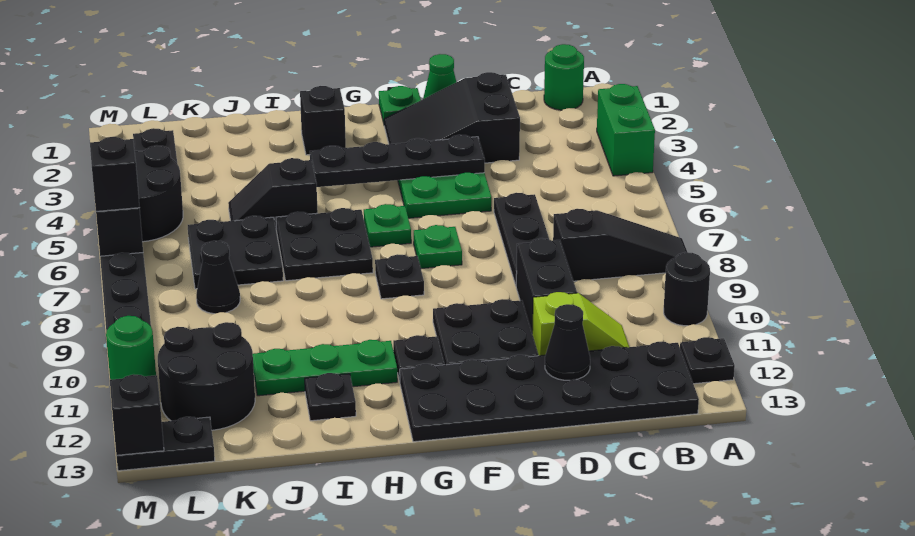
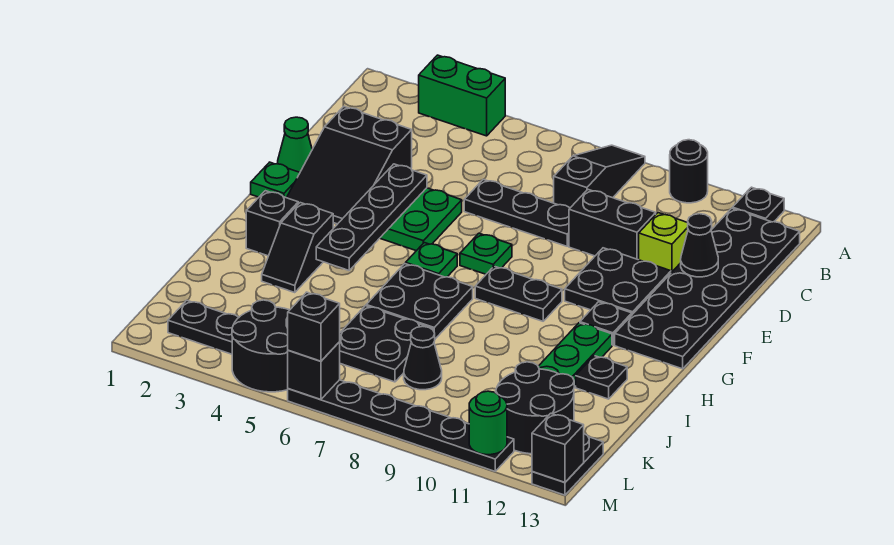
green round brick B1 level 1 -> none
black plate G8 level 1 -> black plate G8:G9 level 1
black slope I5:J5 level 1 top I -> black slope H3:I3 level 1 top H

